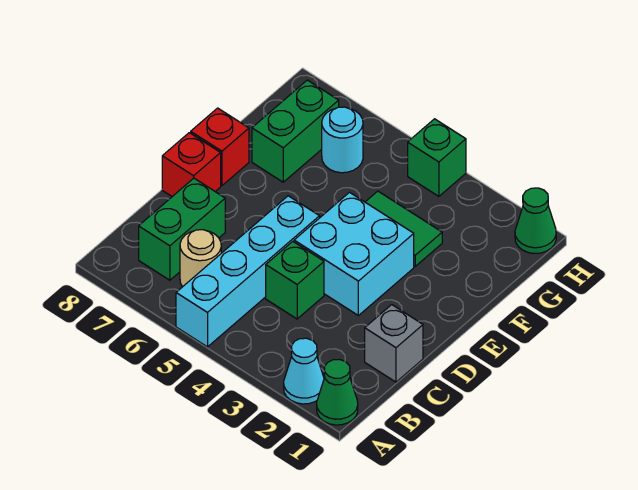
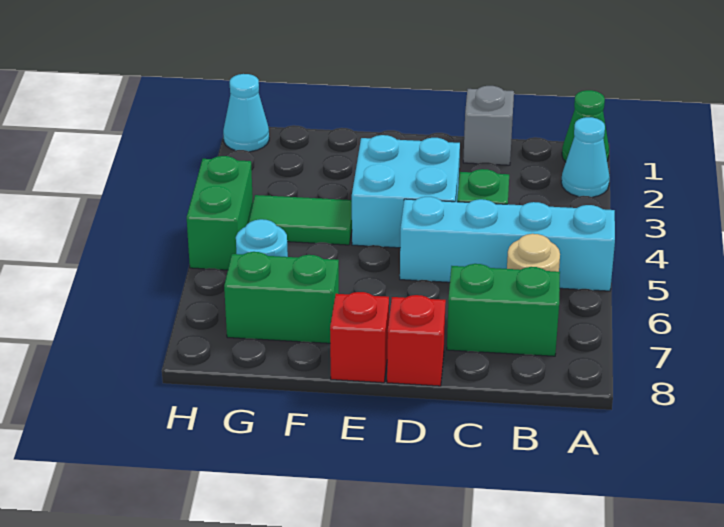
green tile F3:F4 level 1 -> green tile F4:G4 level 1
green cone H1 level 1 -> cyan cone H1 level 1
green brick H4 level 1 -> green brick H4:H5 level 1

